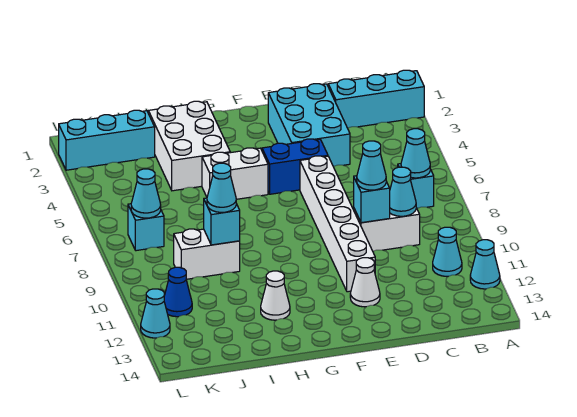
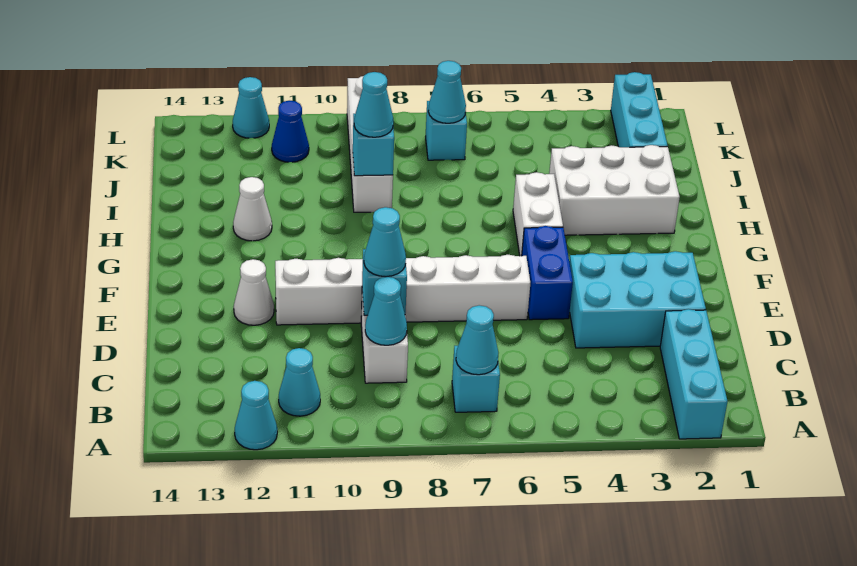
white brick I9:J9 level 1 -> white brick I9:L9 level 1

